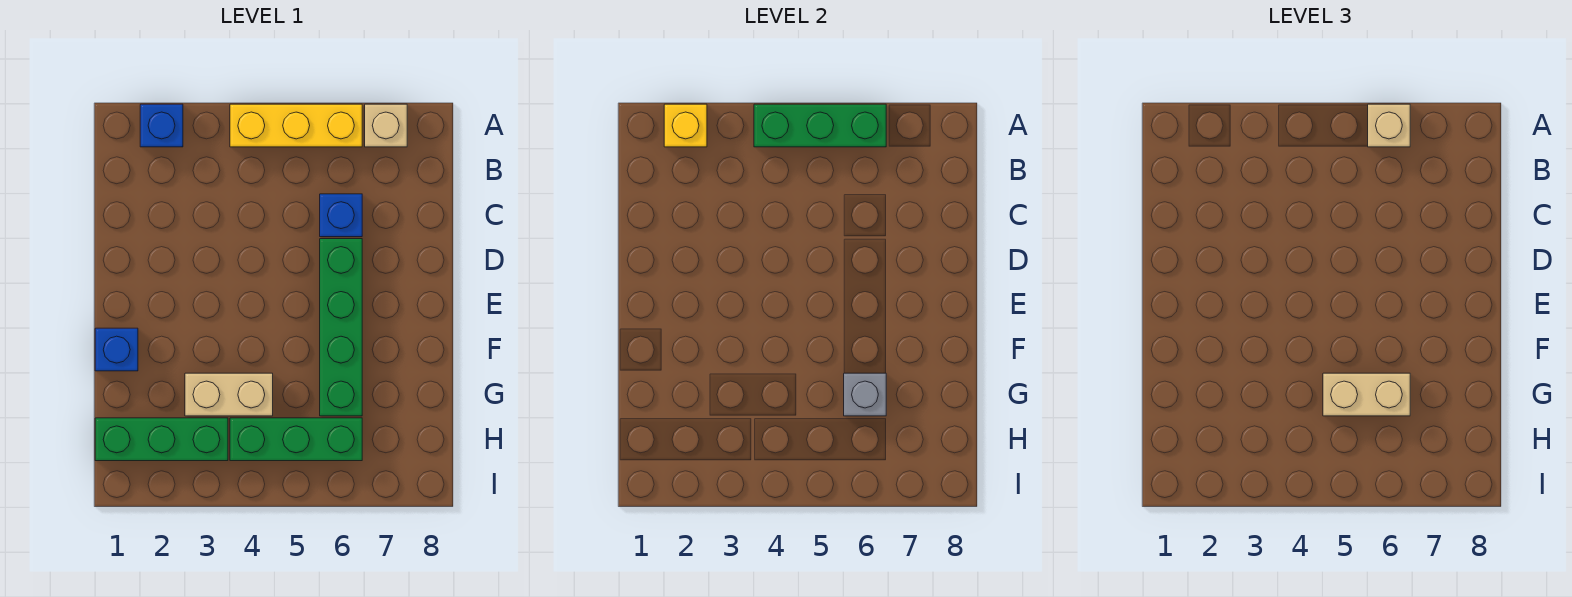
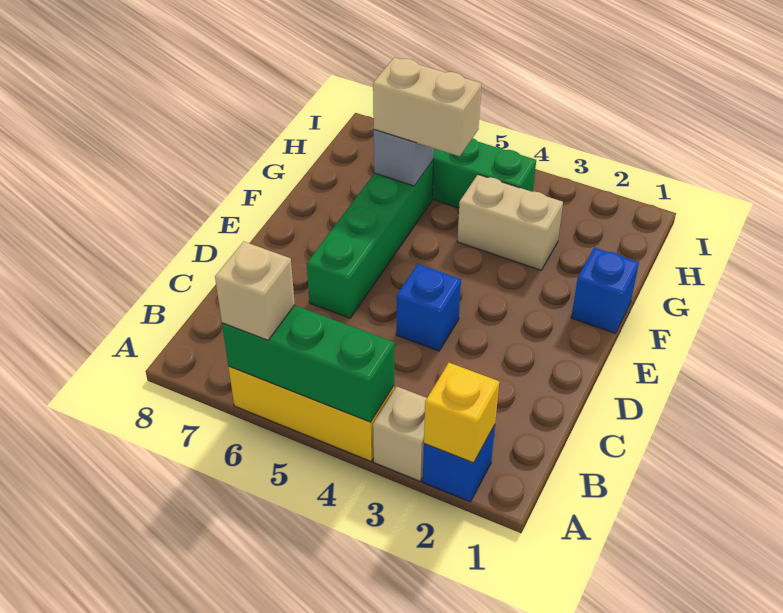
tan brick A7 level 1 -> tan brick A3 level 1
blue brick C6 level 1 -> blue brick D4 level 1
green brick H1:H3 level 1 -> none

